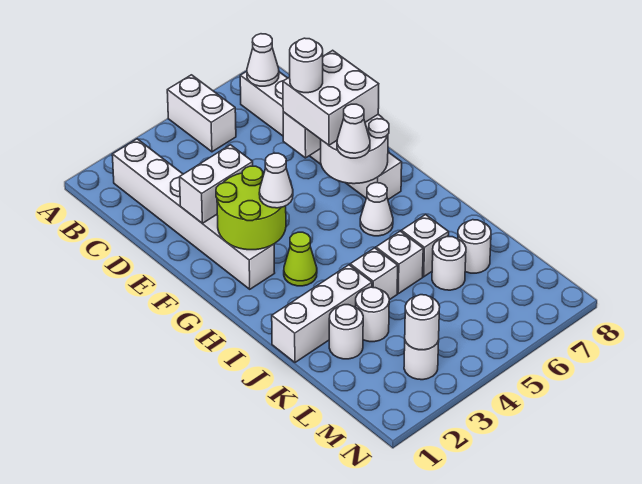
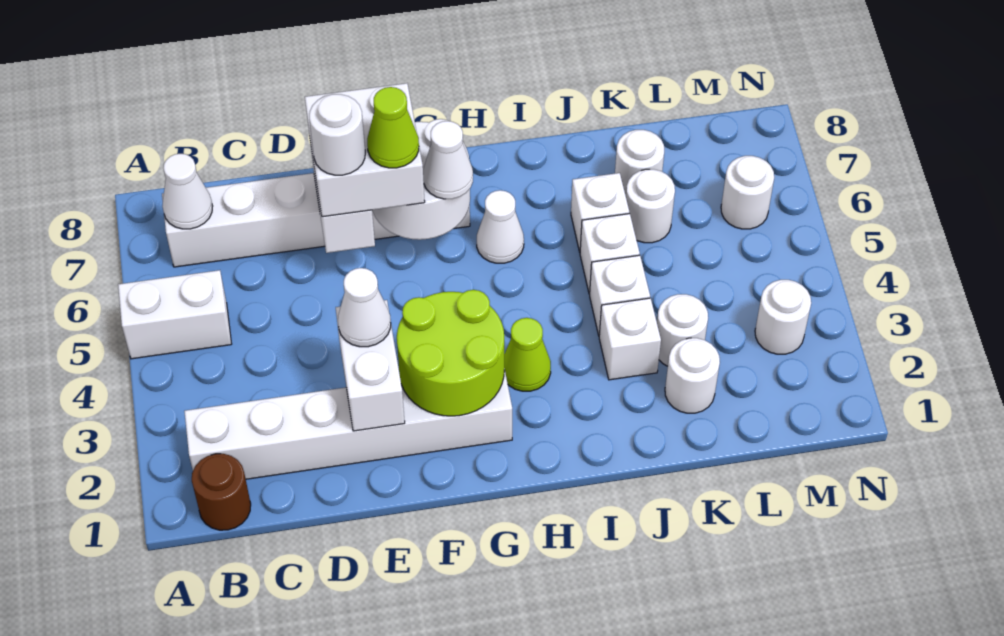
none -> brown round brick B1 level 1
none -> lime cone F6 level 4
white cone G3 level 3 -> white cone E3 level 3
white brick J1:J3 level 1 -> white brick J3 level 1
white round brick M3 level 2 -> white round brick M6 level 1

